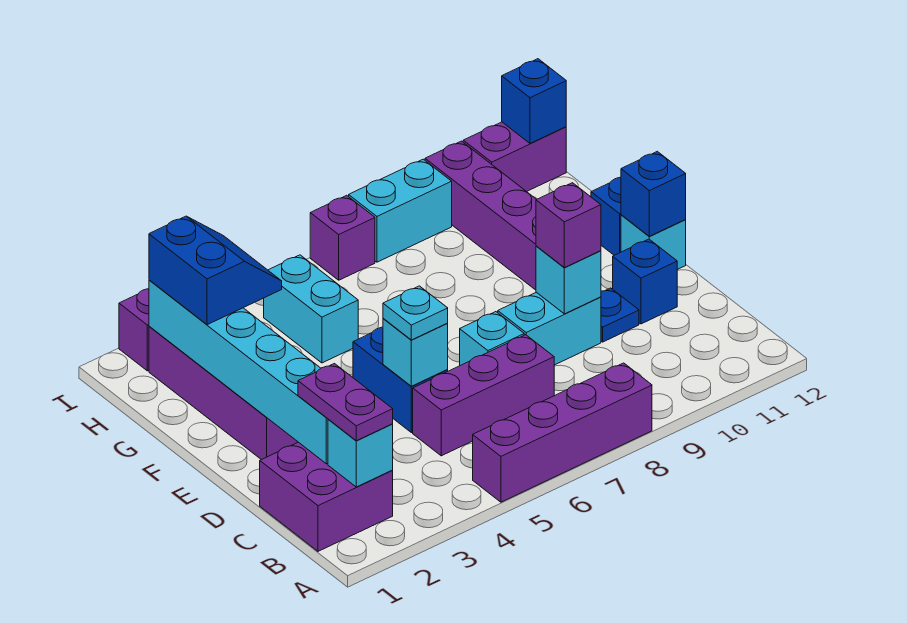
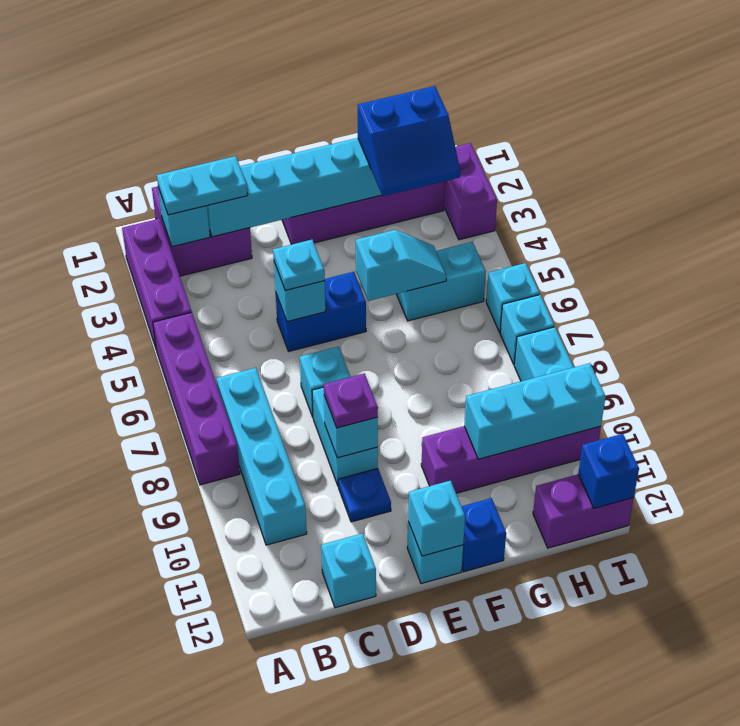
purple plate B2:C2 level 3 -> cyan plate B2:C2 level 3
none -> cyan brick B7:B10 level 1
purple brick C5:C7 level 1 -> purple brick A2:A4 level 1
none -> cyan brick C12 level 1
purple brick D9 level 3 -> purple plate D9 level 3
blue brick D11 level 1 -> none
blue brick E12 level 2 -> cyan brick E12 level 2
none -> cyan slope F5:G5 level 2 top F
none -> cyan brick G10:I10 level 2
none -> cyan brick I6 level 1
purple brick I7 level 1 -> cyan brick I7 level 1
purple brick I11:I12 level 1 -> purple brick H12:I12 level 1

